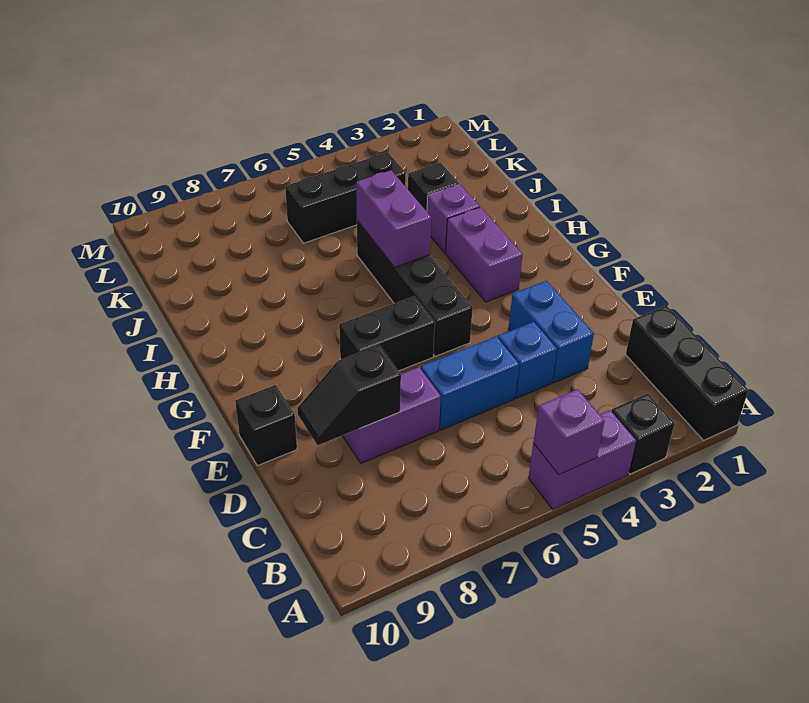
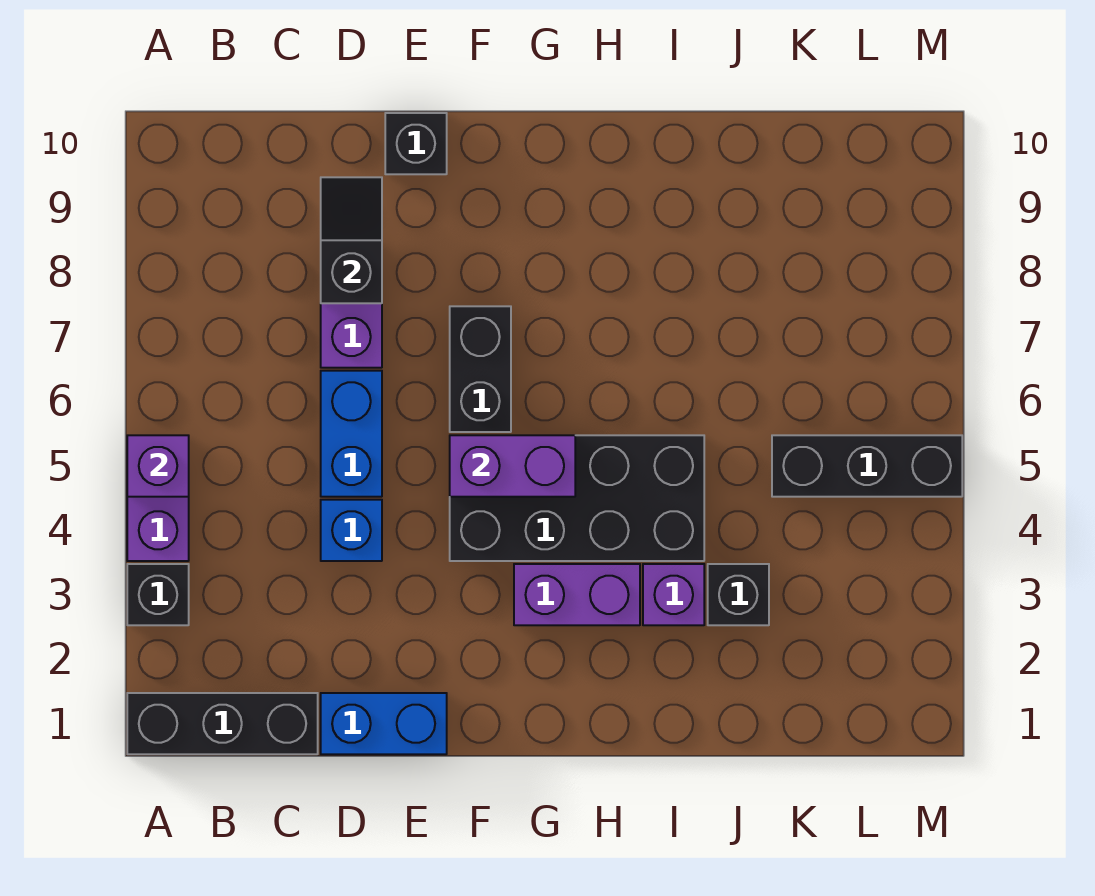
blue brick D3:E3 level 1 -> blue brick D1:E1 level 1
black brick F5:I5 level 1 -> black brick F4:I5 level 1
purple brick H5:I5 level 2 -> purple brick F5:G5 level 2
black brick K4:K6 level 1 -> black brick K5:M5 level 1

